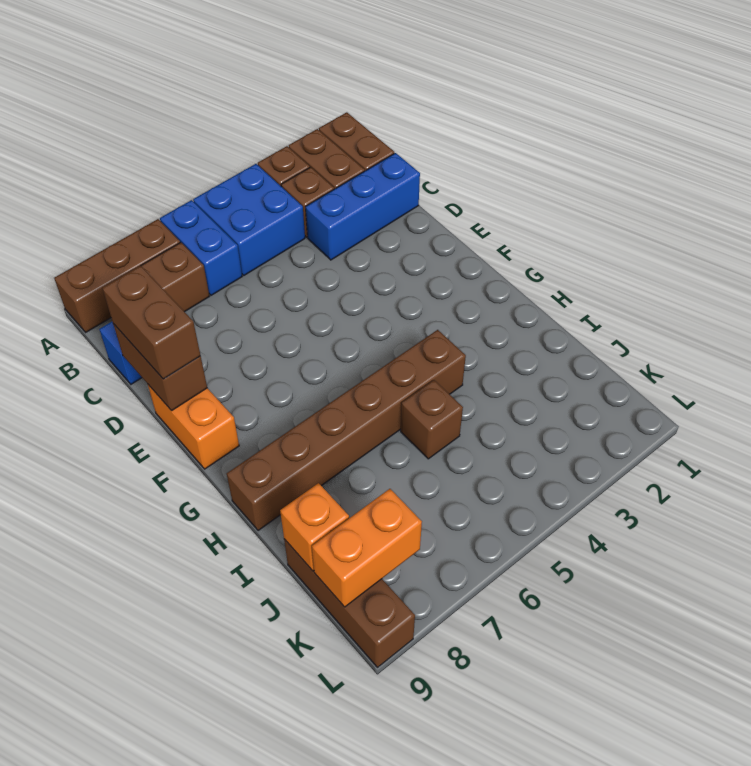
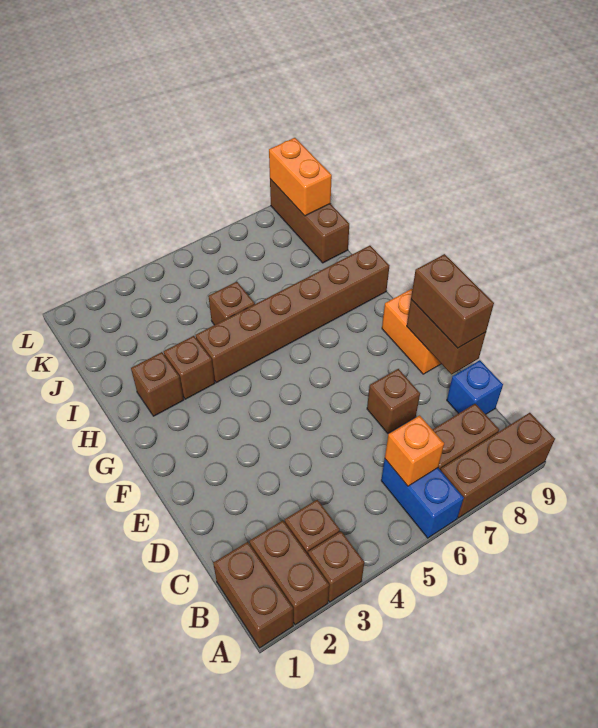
blue brick A4:B5 level 1 -> none
blue brick C1:C3 level 1 -> none
none -> brown brick D7 level 1
none -> brown brick H2 level 1
none -> brown brick H3 level 1
orange brick J9 level 2 -> orange brick B6 level 2
orange brick K8:K9 level 2 -> orange brick K9:L9 level 2

